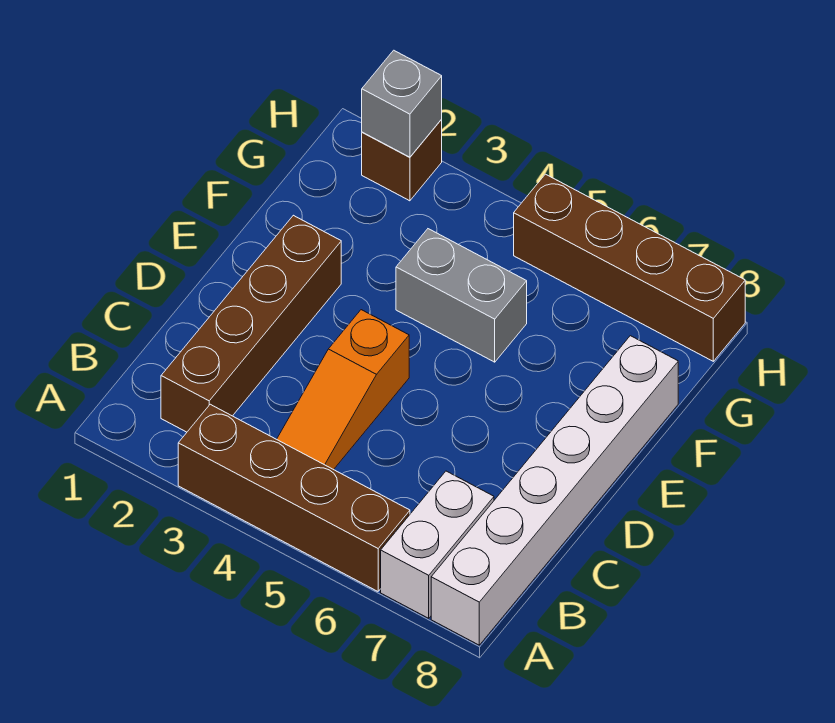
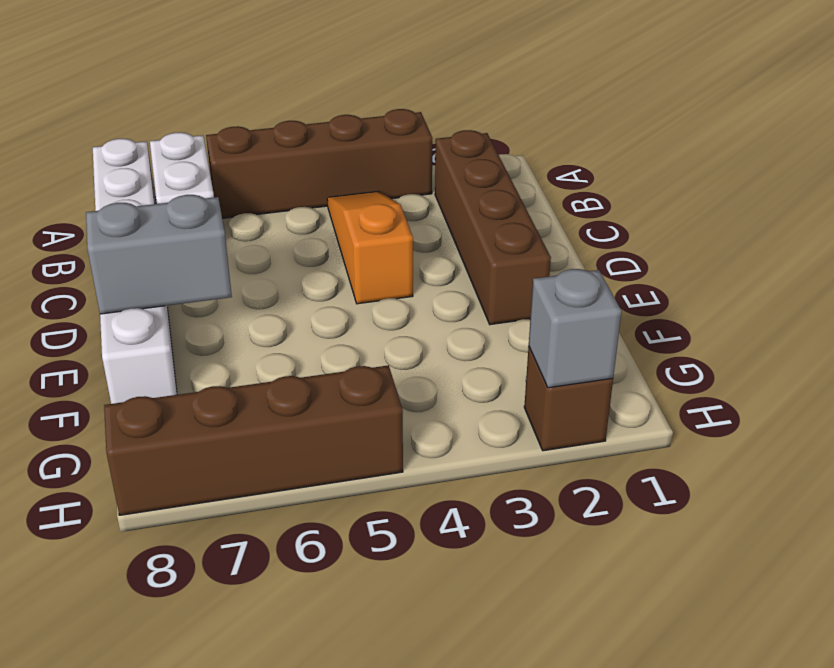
grey brick F4:F5 level 1 -> grey brick E7:E8 level 2

